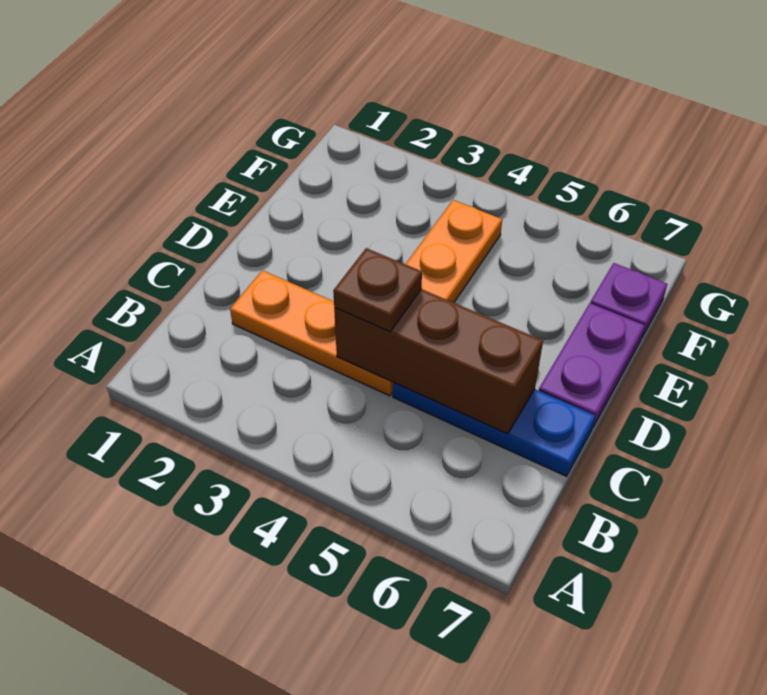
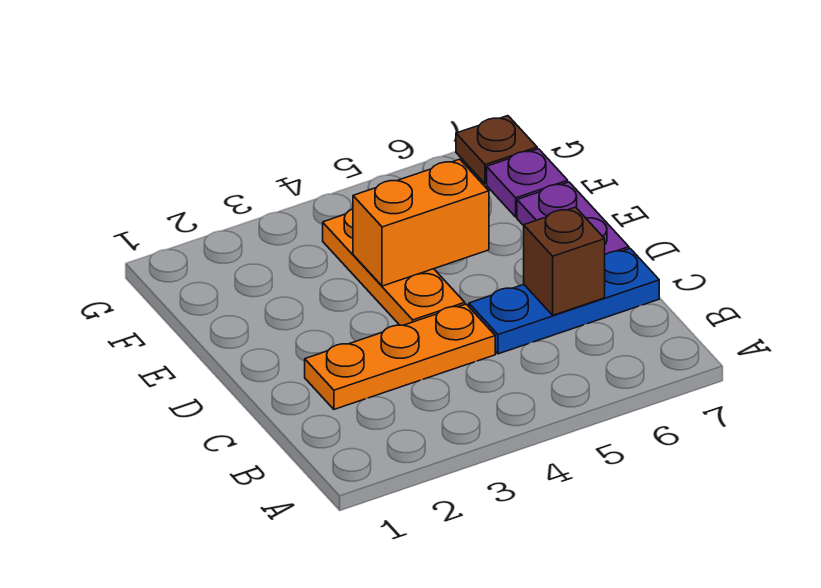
brown brick C4:C6 level 2 -> brown brick C6 level 2
brown plate C4 level 3 -> brown plate G7 level 1
none -> orange brick E4:E5 level 2

